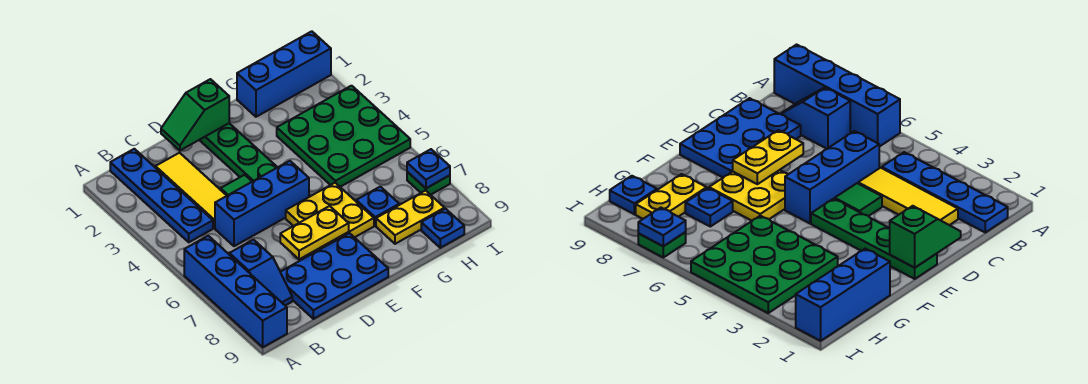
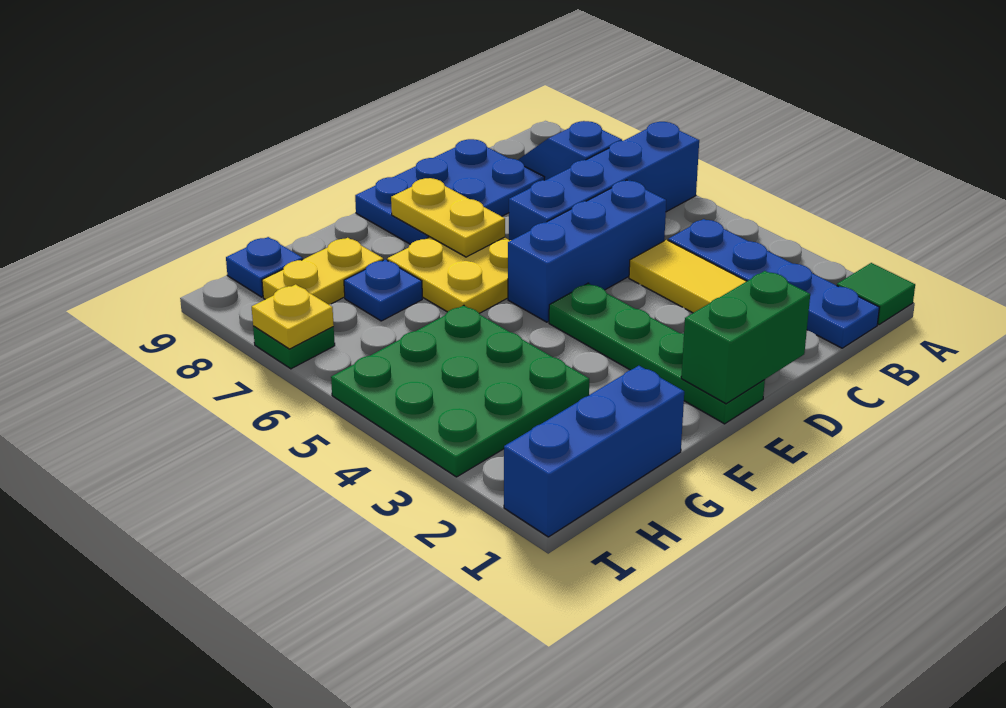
blue brick A6:A9 level 1 -> blue brick A6:D6 level 1
green slope D1:E1 level 2 top E -> green brick D1:E1 level 2
green tile D4 level 1 -> green tile A1 level 1
yellow plate D7:E7 level 2 -> yellow plate E7:E8 level 2
blue plate I7 level 2 -> yellow plate I7 level 2

